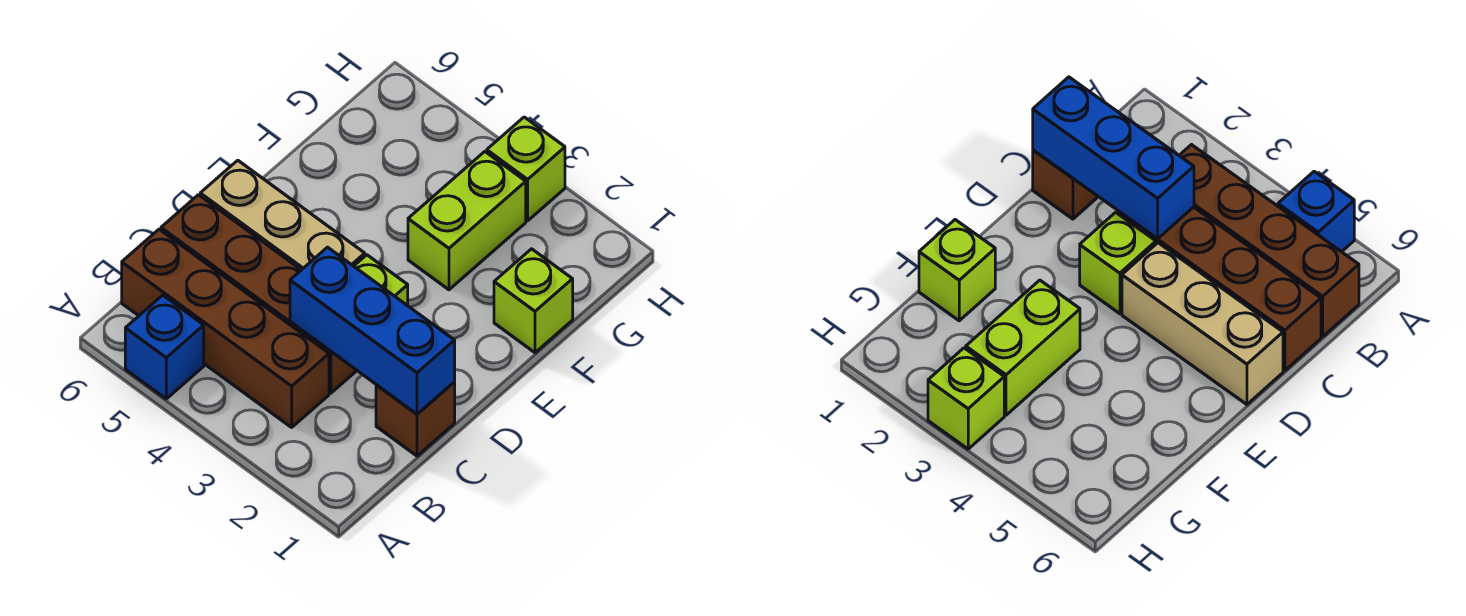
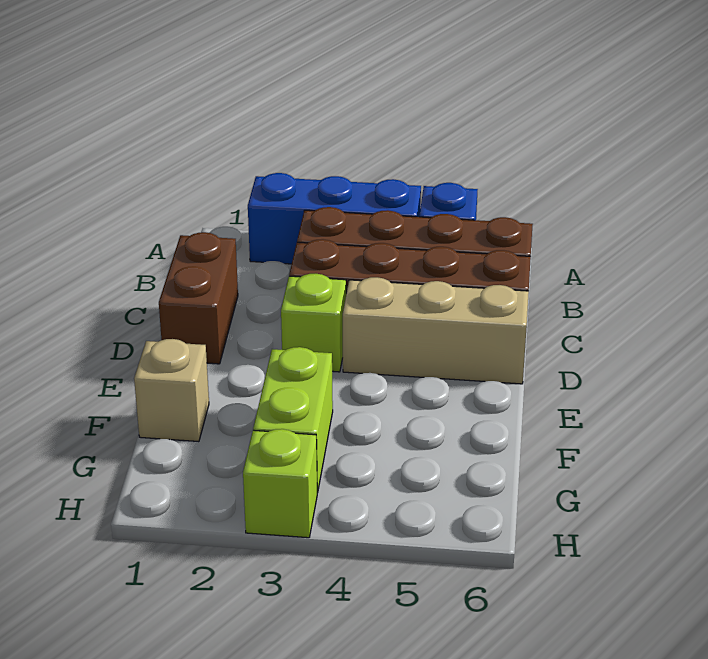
brown brick C1 level 1 -> brown brick C1:D1 level 1
blue brick C1:C3 level 2 -> blue brick A2:A4 level 1
lime brick F1 level 1 -> tan brick F1 level 1

